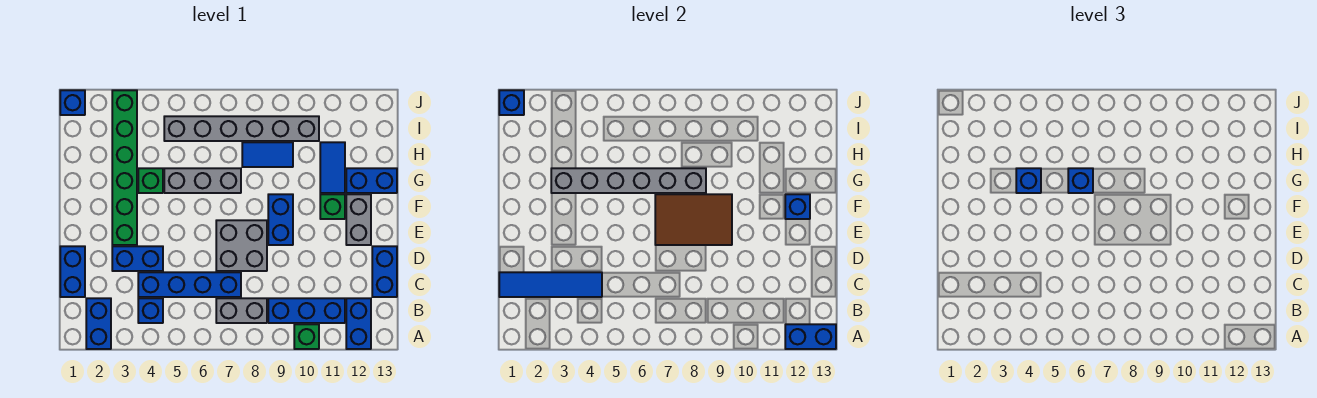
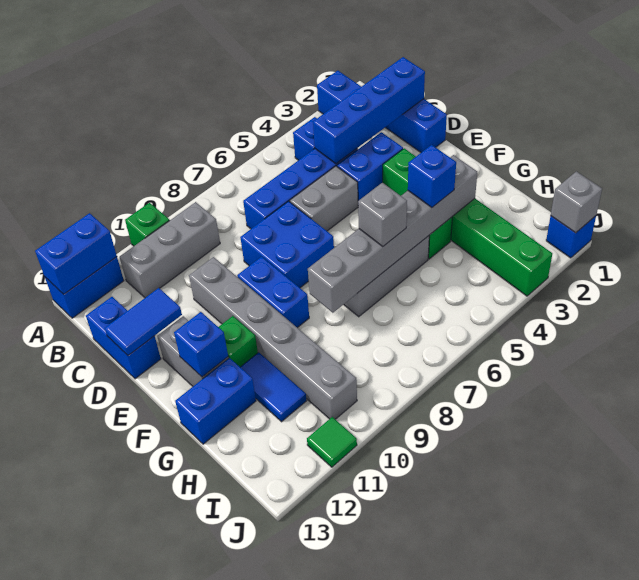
blue brick A12:B12 level 1 -> blue brick A12:A13 level 1
grey brick B7:B8 level 1 -> grey brick D5:D6 level 1
blue brick B9:B11 level 1 -> grey brick B9:B11 level 1
blue tile C1:C4 level 2 -> blue brick C1:C4 level 2
grey brick D7:E8 level 1 -> blue brick D7:E8 level 1
brown tile E7:F9 level 2 -> none
blue brick G6 level 3 -> grey brick G6 level 3
blue tile H8:H9 level 1 -> blue tile D12:D13 level 2
grey brick I5:I10 level 1 -> grey brick D10:I10 level 1
blue brick J1 level 2 -> grey brick J1 level 2
none -> green tile J11 level 1

